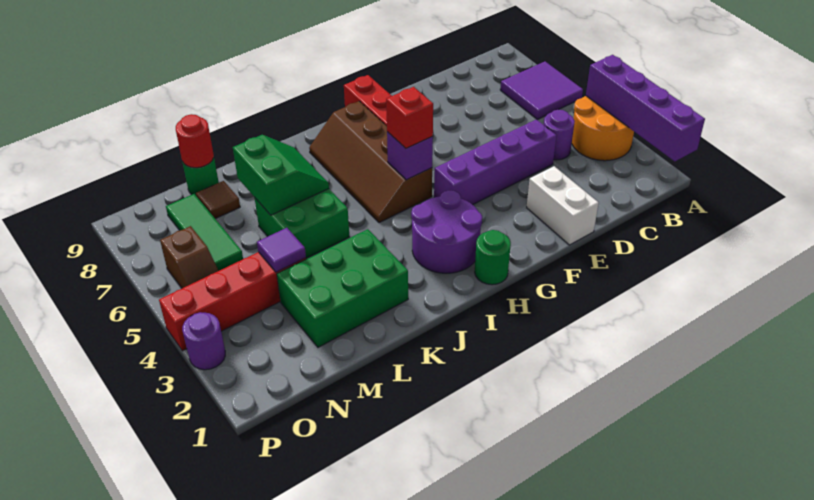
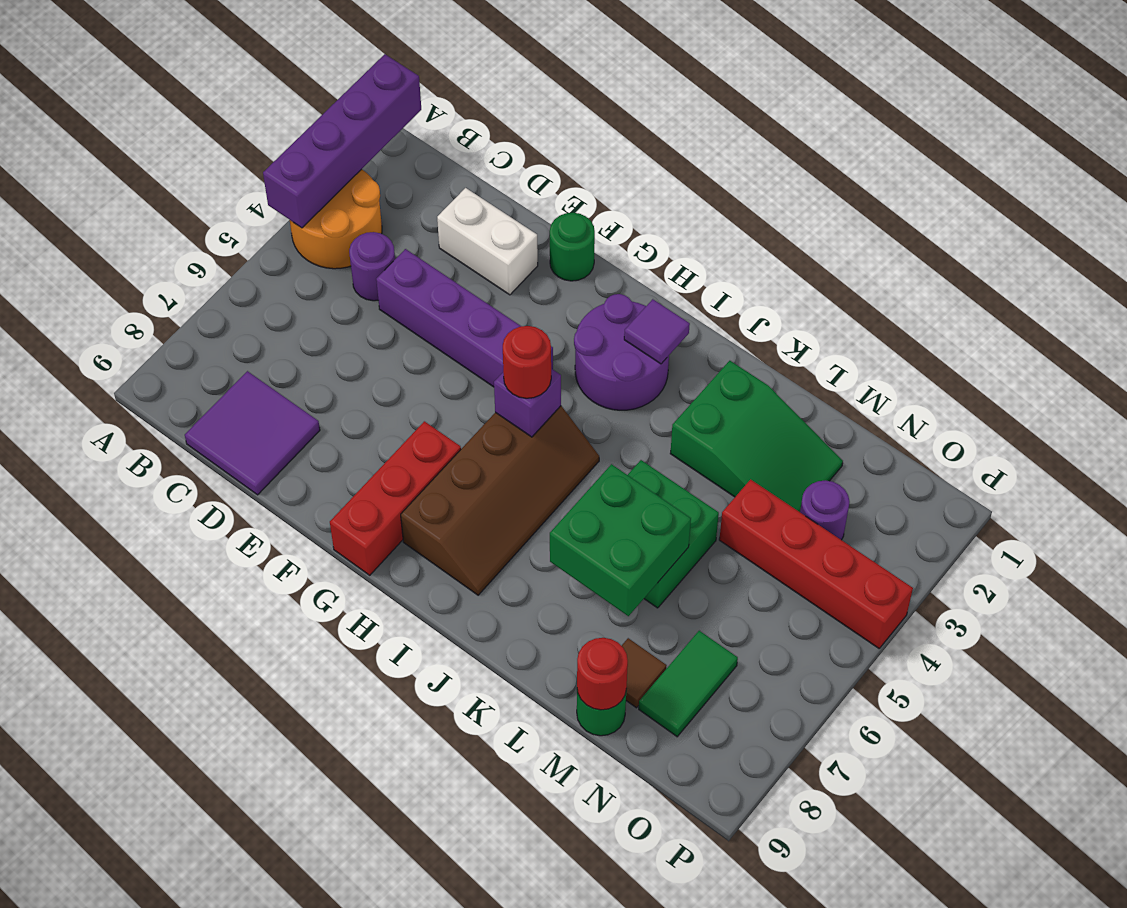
purple tile A6:B7 level 1 -> purple tile C8:D9 level 1
white brick E1:E2 level 1 -> white brick D2:E2 level 1
green round brick H1 level 1 -> green round brick F1 level 1
red brick H5 level 3 -> red round brick H5 level 3
green brick K2:M3 level 1 -> green slope K2:M3 level 1 top K
green slope K6:L7 level 2 top L -> green brick K6:L7 level 2
purple tile M4 level 2 -> purple tile I2 level 2
green tile N6:N8 level 1 -> green tile N7:N8 level 1
brown slope O5:O6 level 1 top 6 -> none
purple round brick P3 level 1 -> purple round brick N3 level 1

